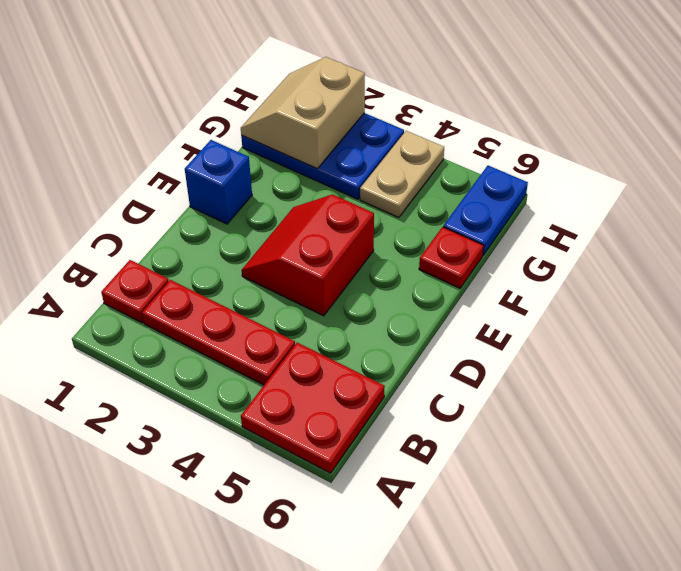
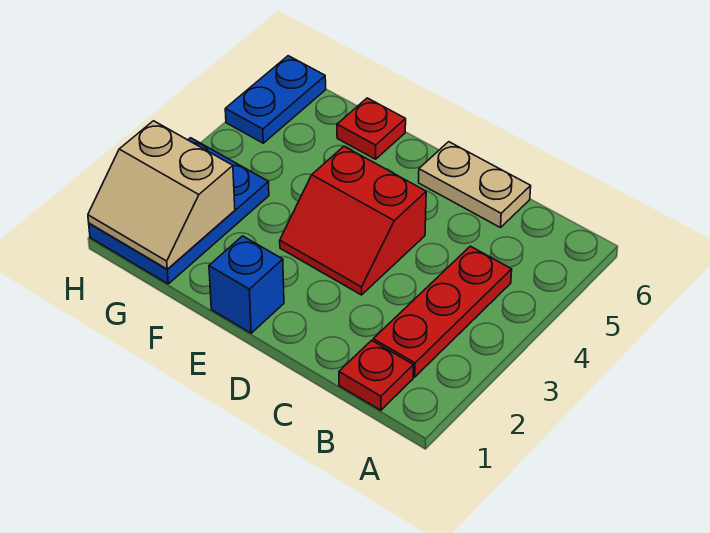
red plate A5:B6 level 1 -> none
tan plate G4:H4 level 1 -> tan plate C6:D6 level 1
blue plate G6:H6 level 1 -> blue plate H5:H6 level 1

